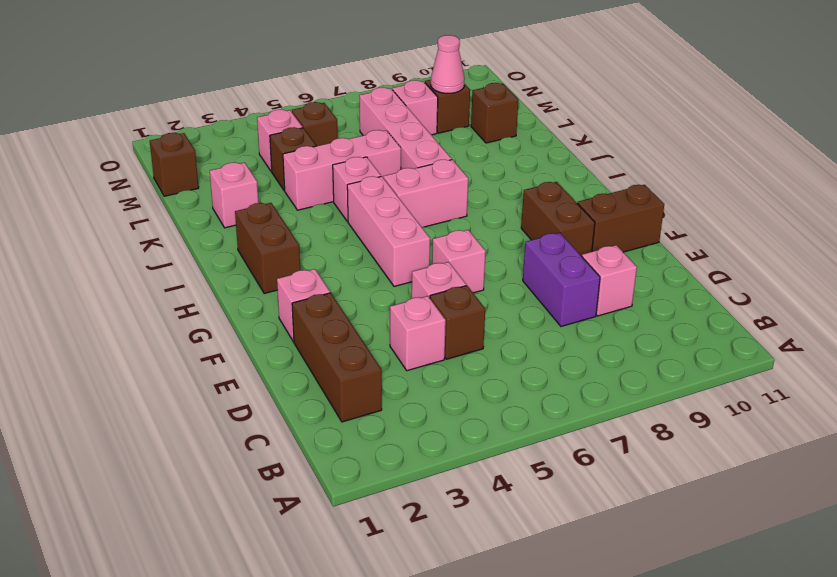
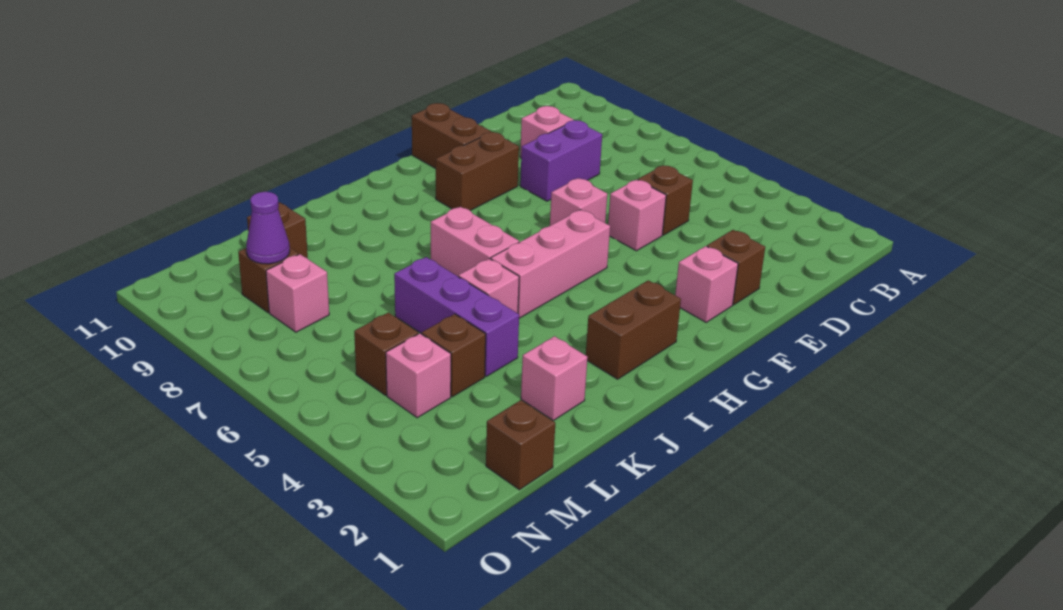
brown brick C2:E2 level 1 -> brown brick E2 level 1
pink brick D4 level 1 -> none
pink brick J7:M7 level 1 -> none
pink brick K4:K6 level 1 -> purple brick K4:K6 level 1
pink cone M9 level 2 -> purple cone M9 level 2

